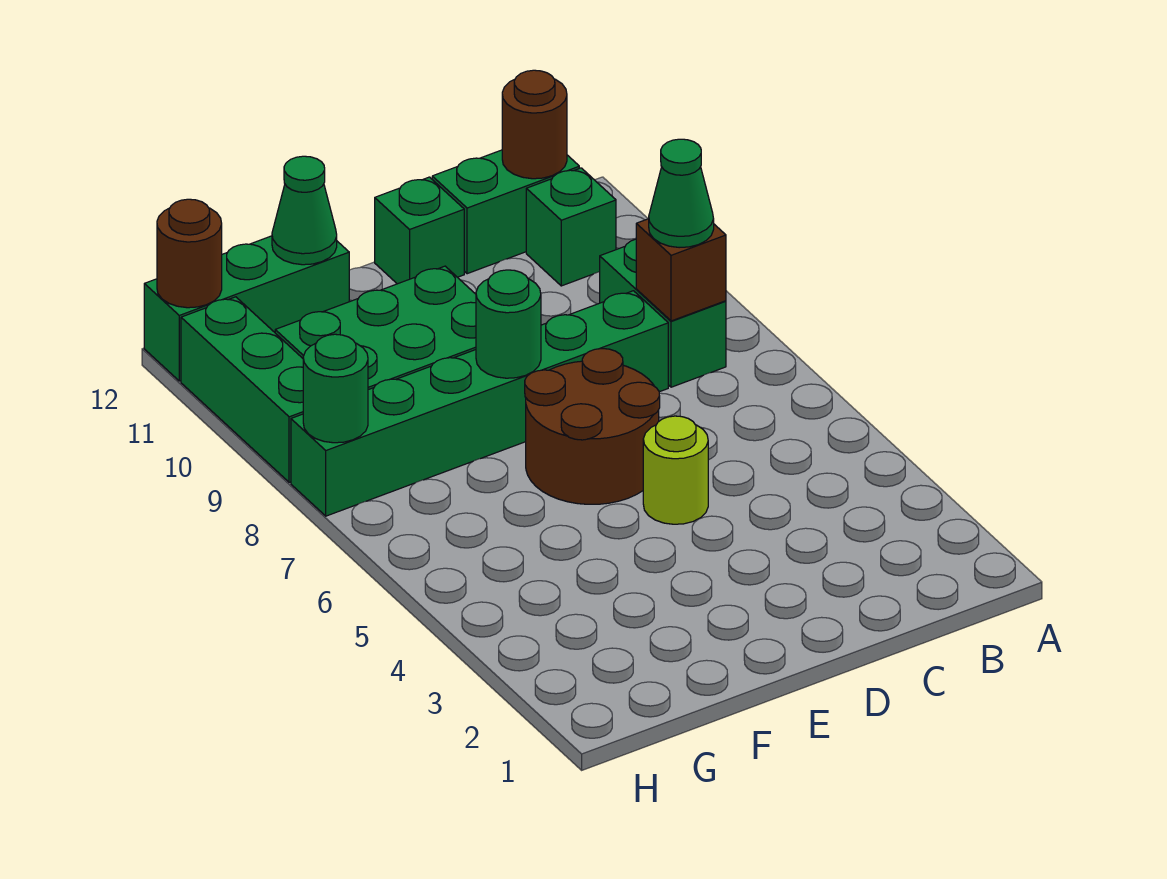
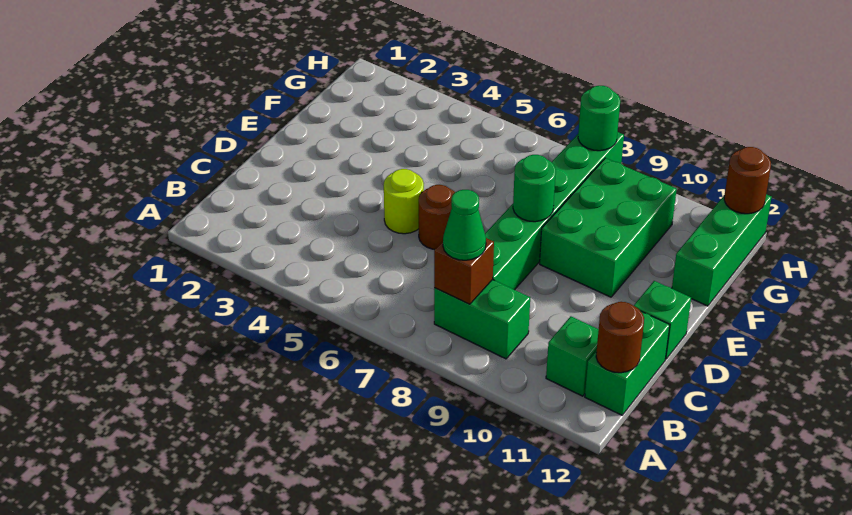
brown round brick D6:E7 level 1 -> brown round brick D6 level 1
green cone F12 level 2 -> none
green brick H9:H11 level 1 -> none

